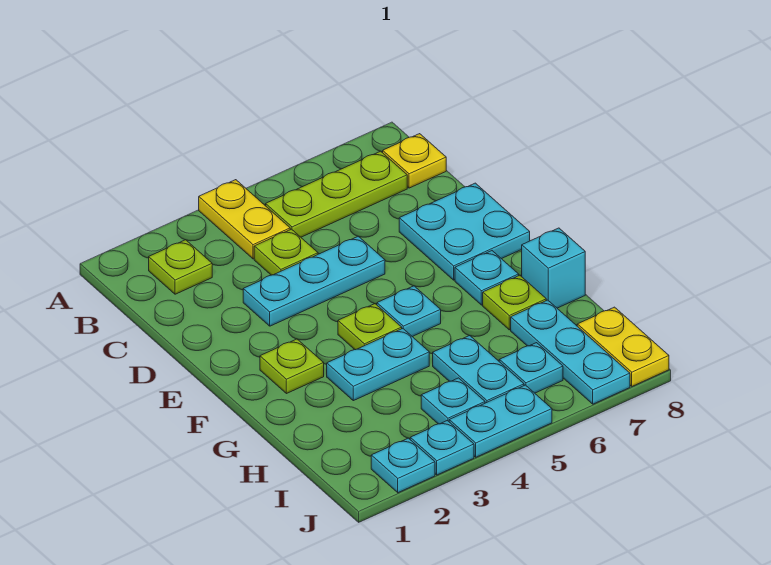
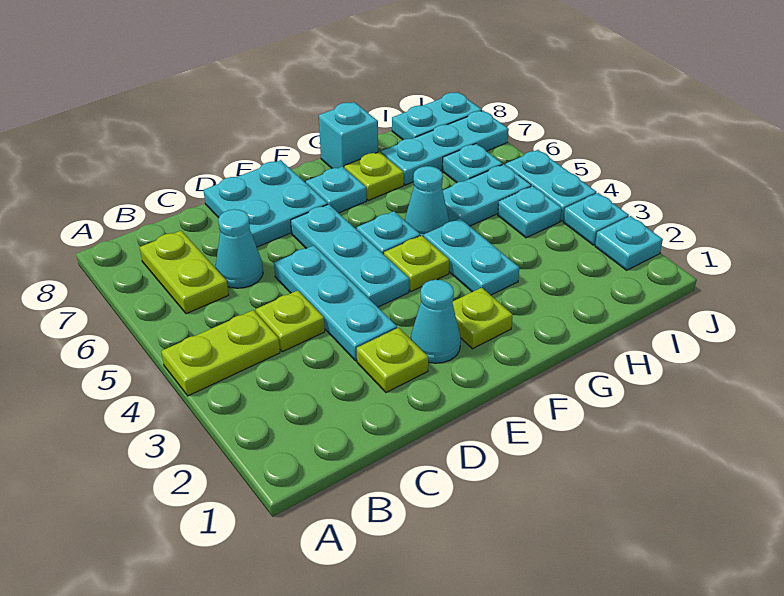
yellow plate A4:B4 level 1 -> lime plate A4:B4 level 1
lime plate B2 level 1 -> lime plate D2 level 1
lime plate B5:B7 level 1 -> lime plate B6:B7 level 1
yellow plate B8 level 1 -> none
none -> cyan cone C6 level 1
none -> cyan cone E2 level 1
none -> cyan plate E4:E6 level 1
none -> cyan cone G5 level 1
yellow plate I8:J8 level 1 -> cyan plate I8:J8 level 1

